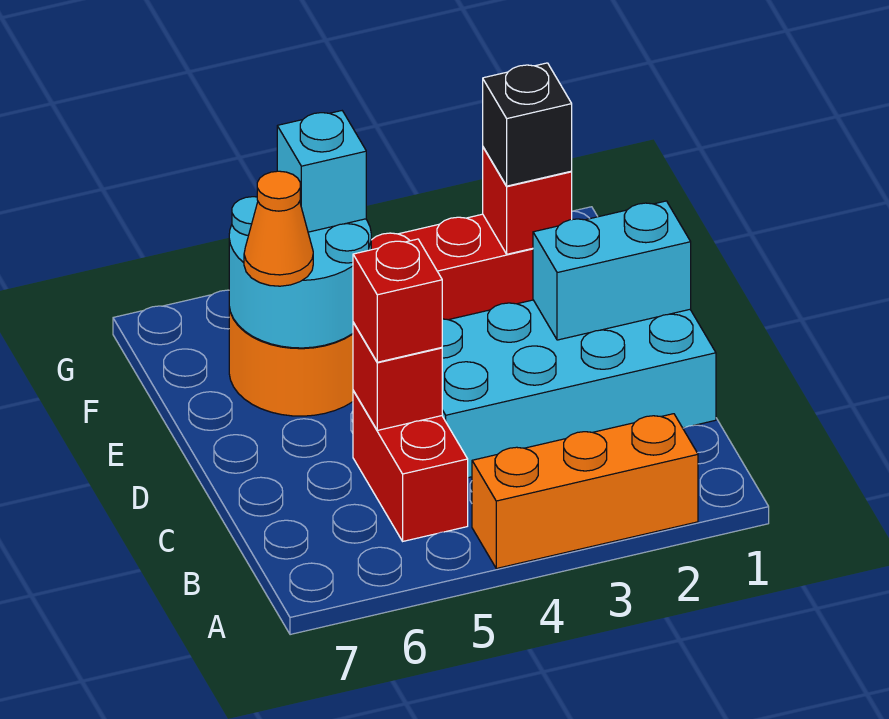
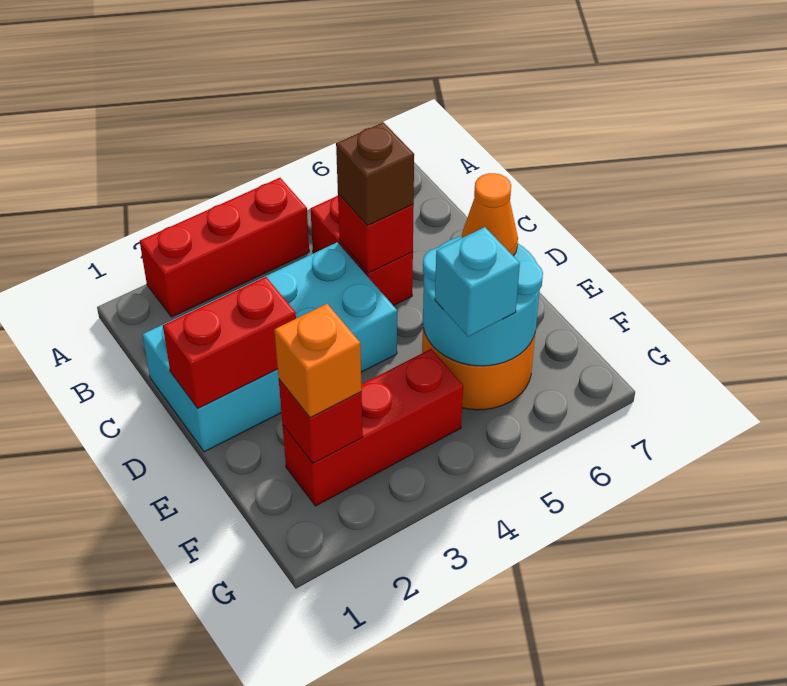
orange brick A2:A4 level 1 -> red brick A2:A4 level 1
red brick C5 level 3 -> brown brick C5 level 3
cyan brick D1:D2 level 2 -> red brick D1:D2 level 2
black brick F2 level 3 -> orange brick F2 level 3

